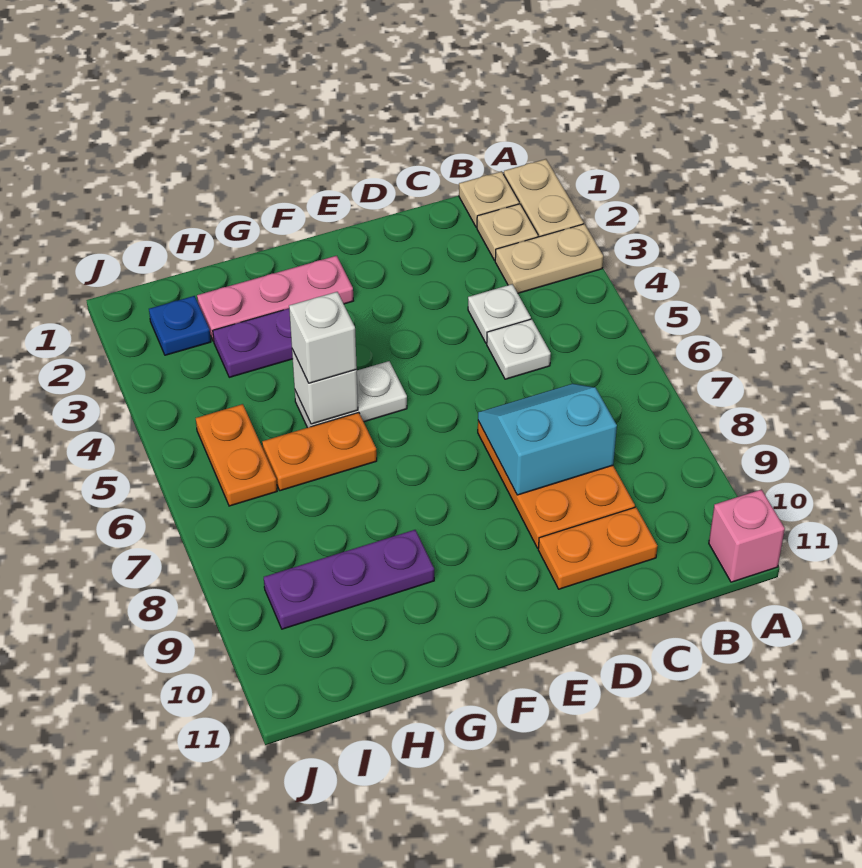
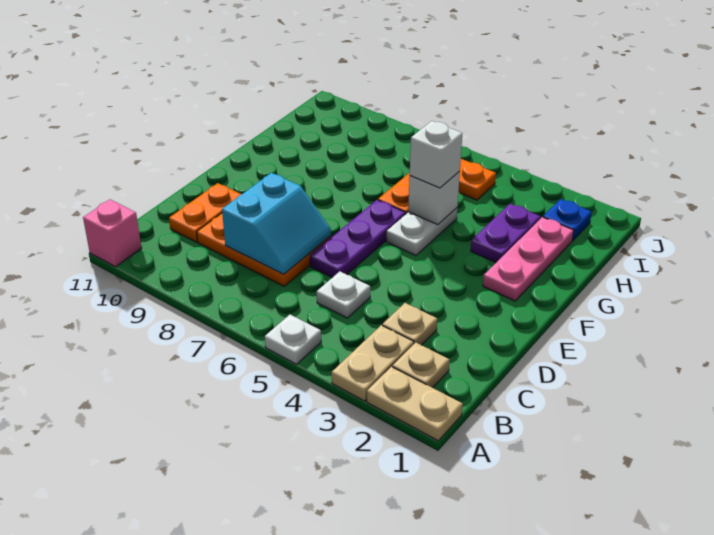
tan plate B1 level 1 -> tan plate C3 level 1
white plate C4 level 1 -> white plate A5 level 1
purple plate G9:I9 level 1 -> purple plate D6:F6 level 1

